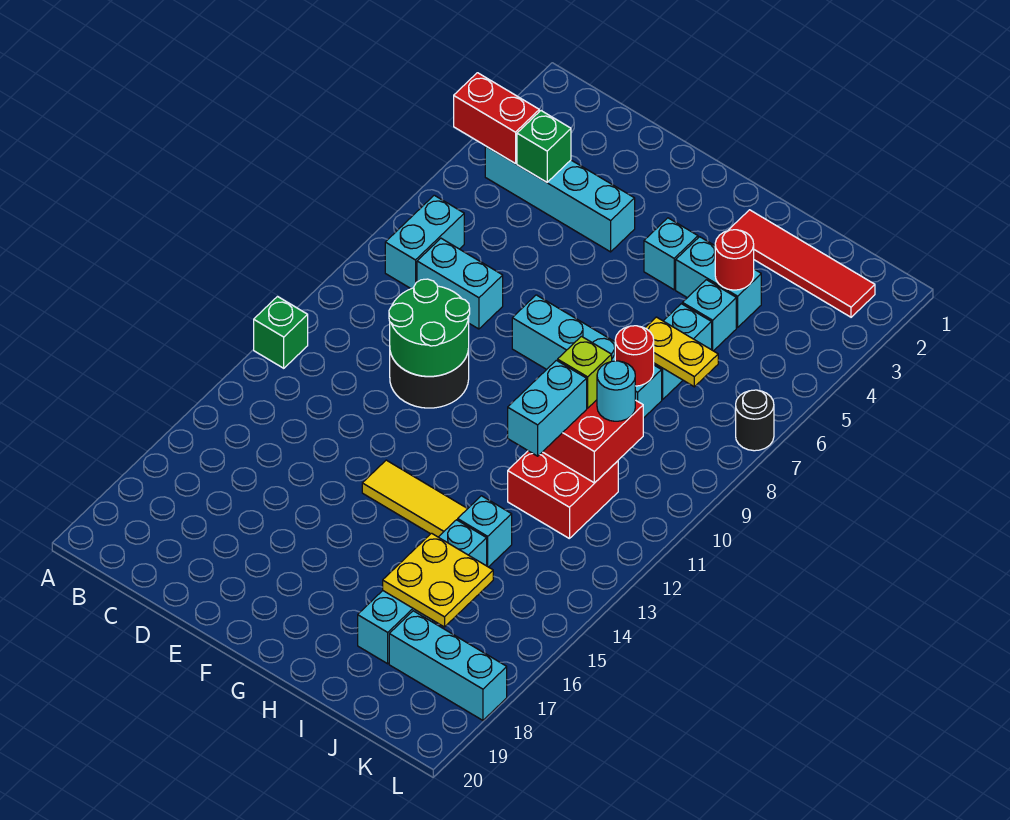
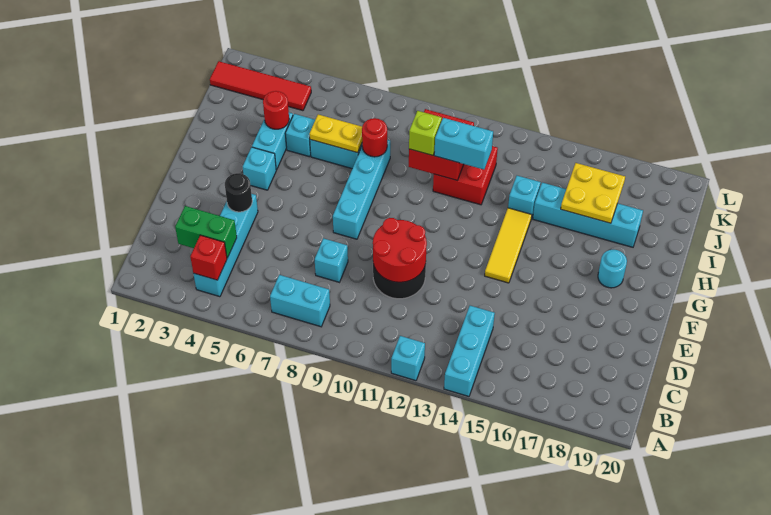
red brick A4:B4 level 2 -> red brick B4 level 2
green brick A12 level 1 -> cyan brick A12 level 1
green brick C4 level 2 -> green brick C3:C4 level 2
cyan brick C8:D8 level 1 -> cyan brick D8 level 1
green round brick D10:E11 level 2 -> red round brick D10:E11 level 2
red tile H2:K2 level 1 -> red tile K1:K4 level 1
yellow plate I7:J7 level 2 -> yellow plate I6:I7 level 2
cyan round brick J10 level 3 -> cyan round brick G18 level 1
cyan brick J18:L18 level 1 -> cyan brick A14:C14 level 1
black round brick L7 level 1 -> black round brick E4 level 2

